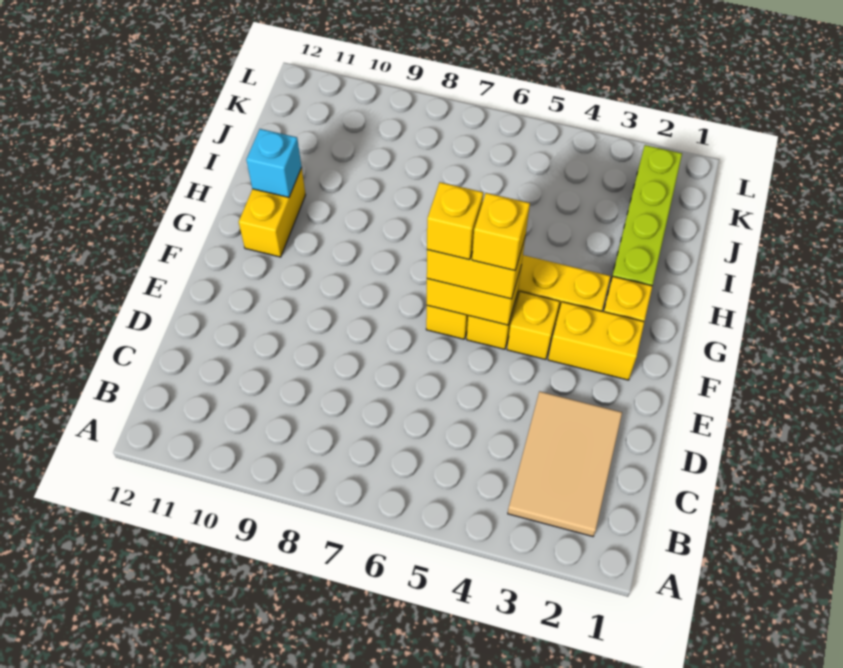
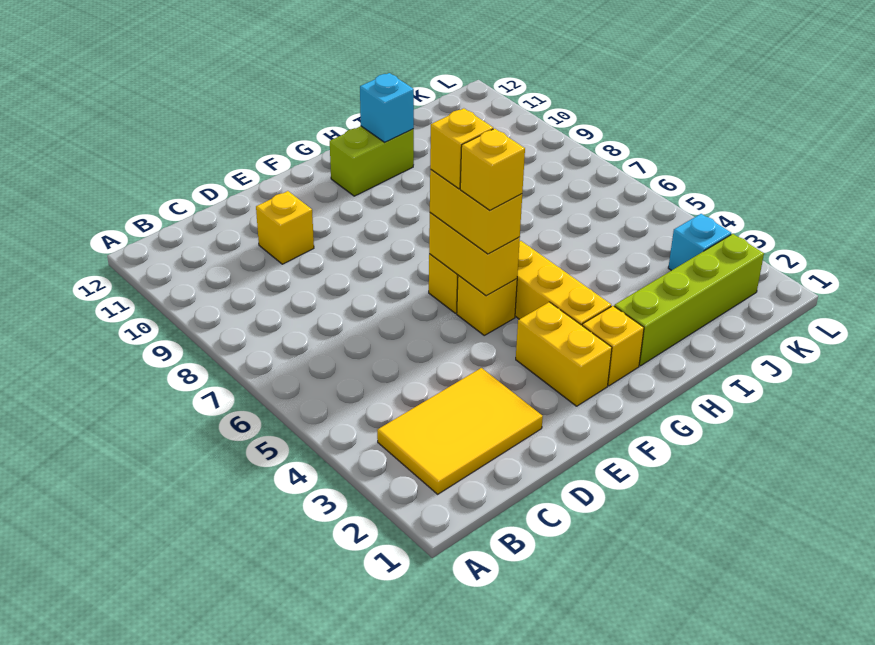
tan tile B2:D3 level 1 -> yellow tile B2:D3 level 1
yellow brick F4 level 1 -> yellow brick D10 level 1
yellow brick G11:H11 level 1 -> lime brick G11:H11 level 1
none -> cyan brick K3 level 1

